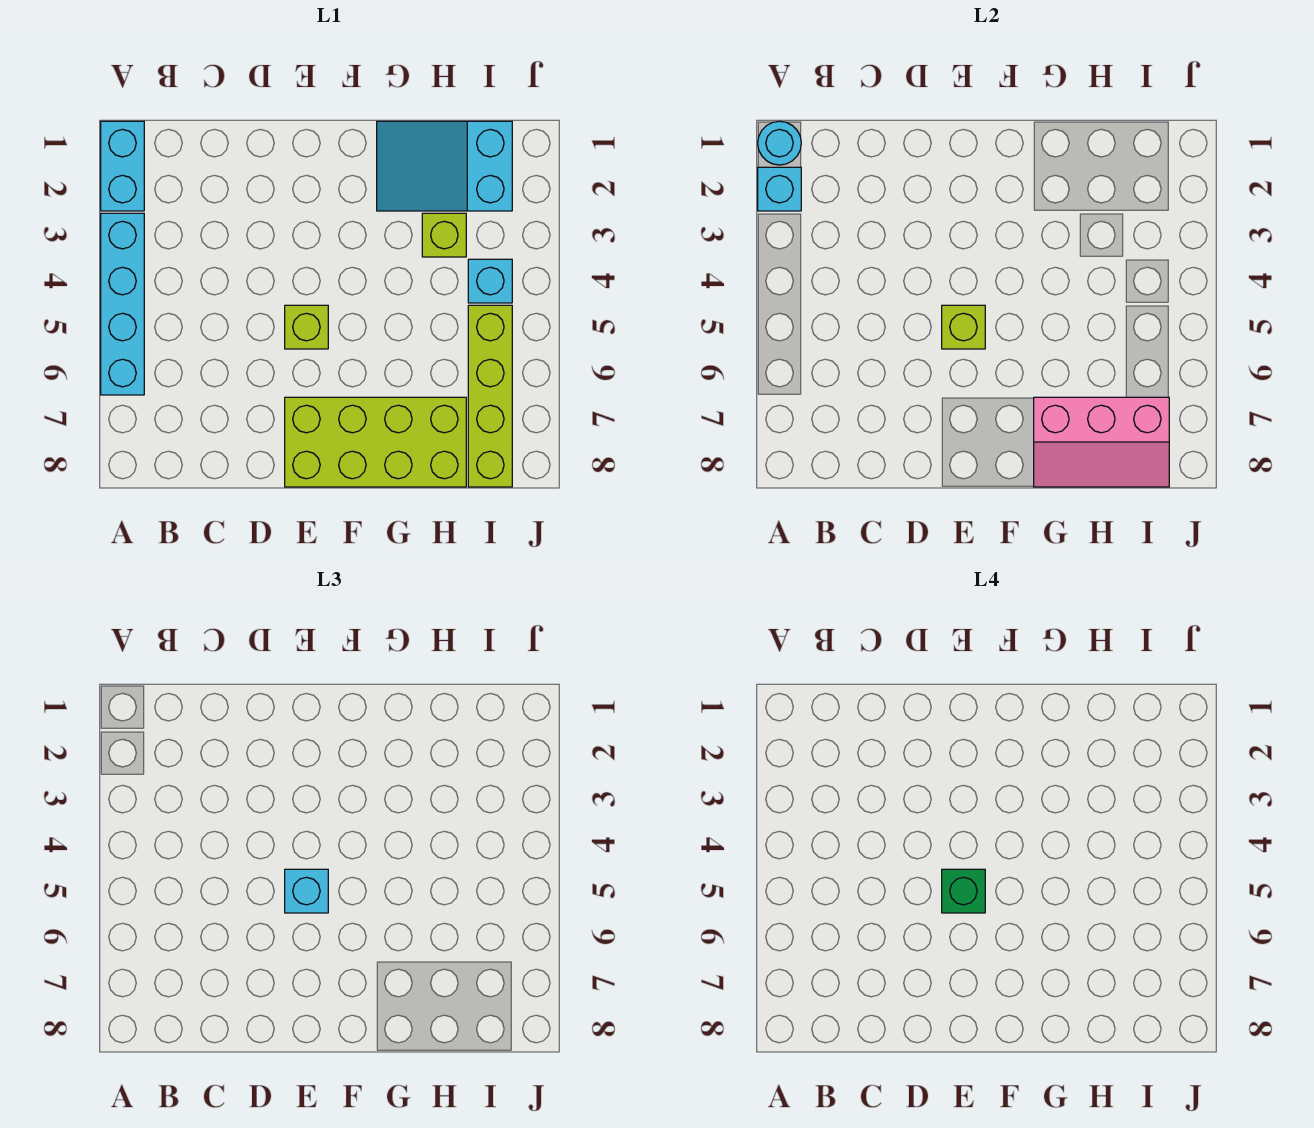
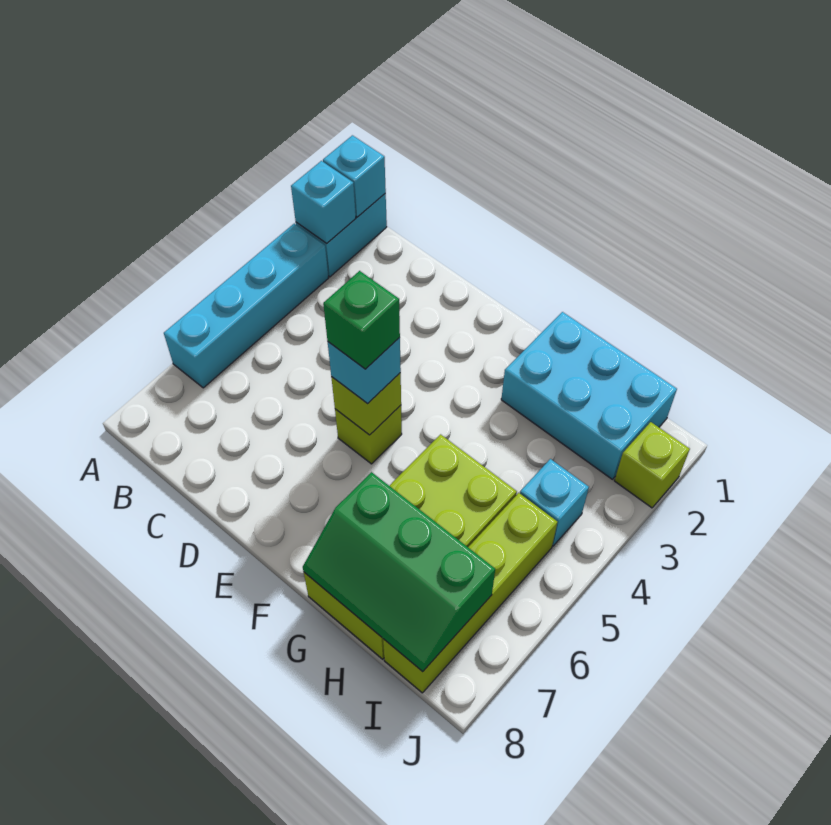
cyan round brick A1 level 2 -> cyan brick A1 level 2
lime brick E7:H8 level 1 -> lime brick G5:H8 level 1
cyan slope G1:I2 level 1 top I -> cyan brick G1:I2 level 1
pink slope G7:I8 level 2 top 7 -> green slope G7:I8 level 2 top 7
lime brick H3 level 1 -> lime brick J2 level 1

